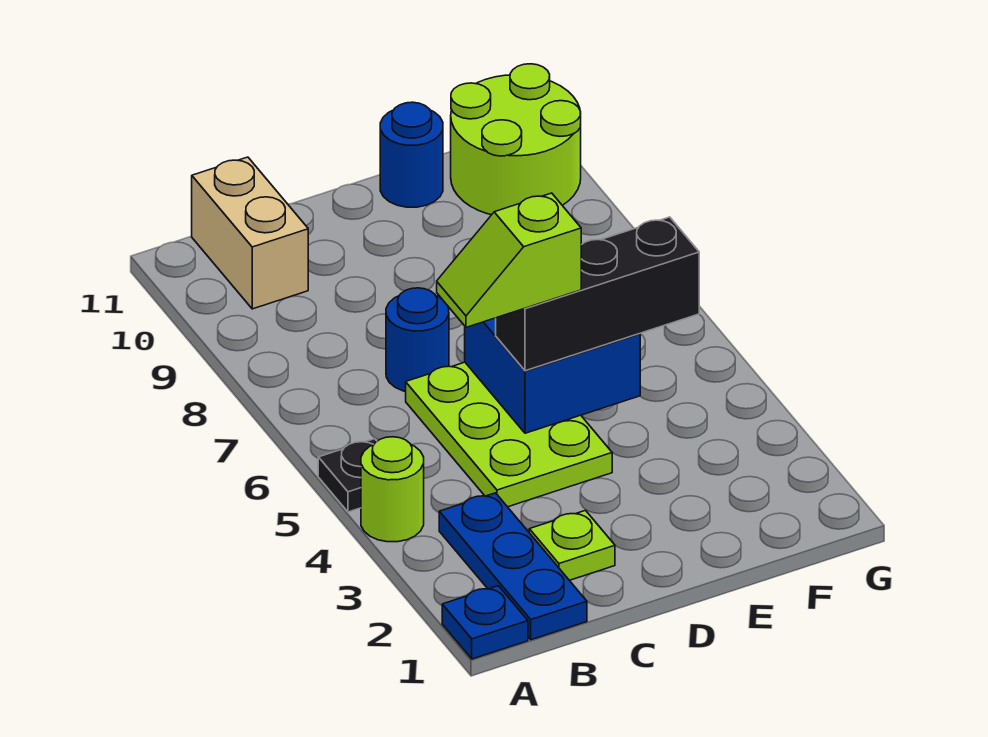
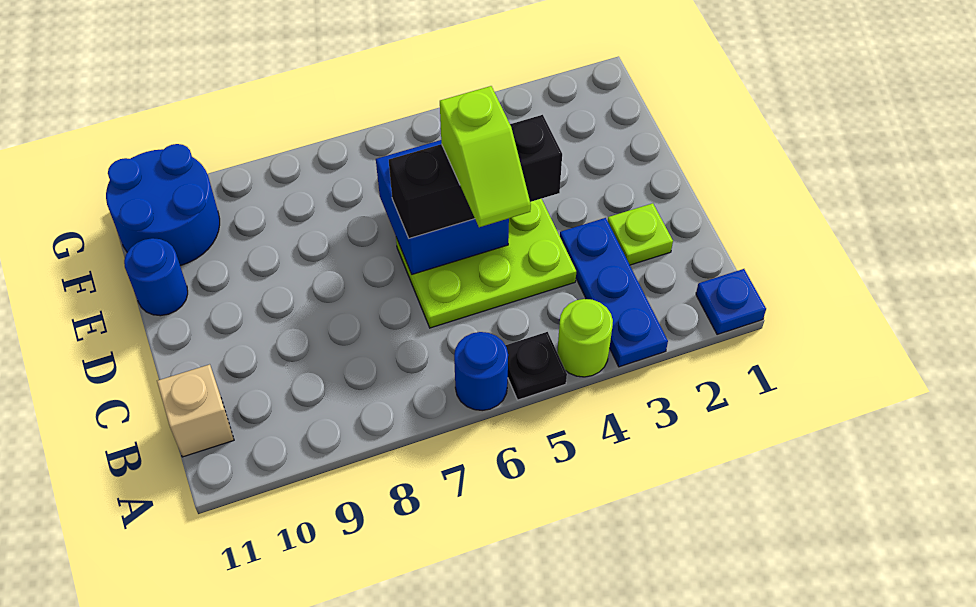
blue plate B1:B3 level 1 -> blue plate A3:C3 level 1
tan brick B10:B11 level 1 -> tan brick B11 level 1
blue round brick C7 level 1 -> blue round brick A6 level 1
black brick D5:F5 level 3 -> black brick D4:D6 level 3
lime round brick F10:G11 level 1 -> blue round brick F10:G11 level 1

